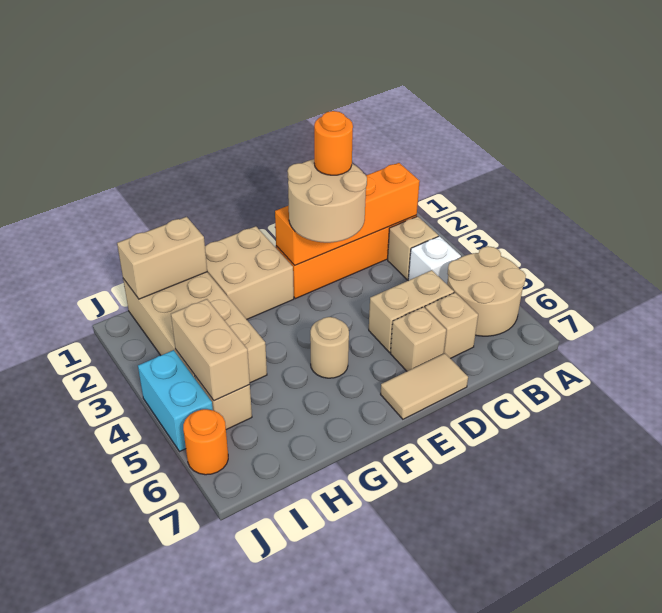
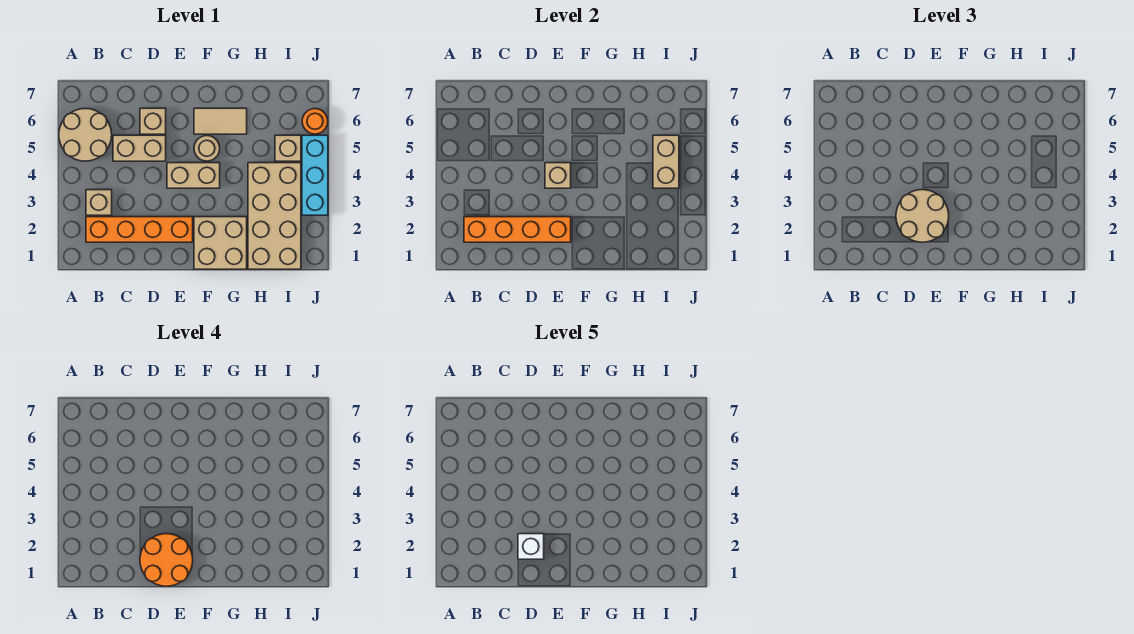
white brick B4 level 1 -> white brick D2 level 5
tan brick C6 level 1 -> tan brick E4 level 2
orange round brick D2 level 4 -> orange round brick D1:E2 level 4
tan tile D7:E7 level 1 -> tan tile F6:G6 level 1
tan brick H1:I1 level 2 -> tan brick E4:F4 level 1
cyan brick J4:J5 level 1 -> cyan brick J3:J5 level 1

